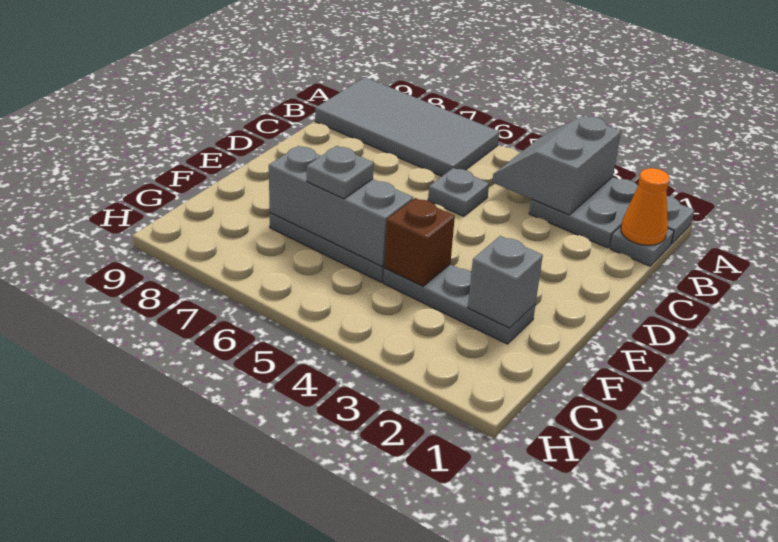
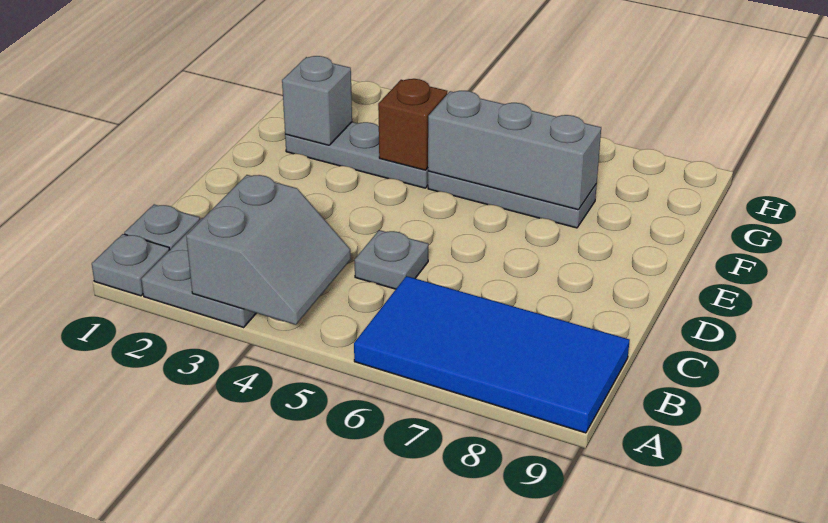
grey tile A6:B9 level 1 -> blue tile A6:B9 level 1
orange cone B1 level 2 -> none
grey plate F6 level 3 -> none

